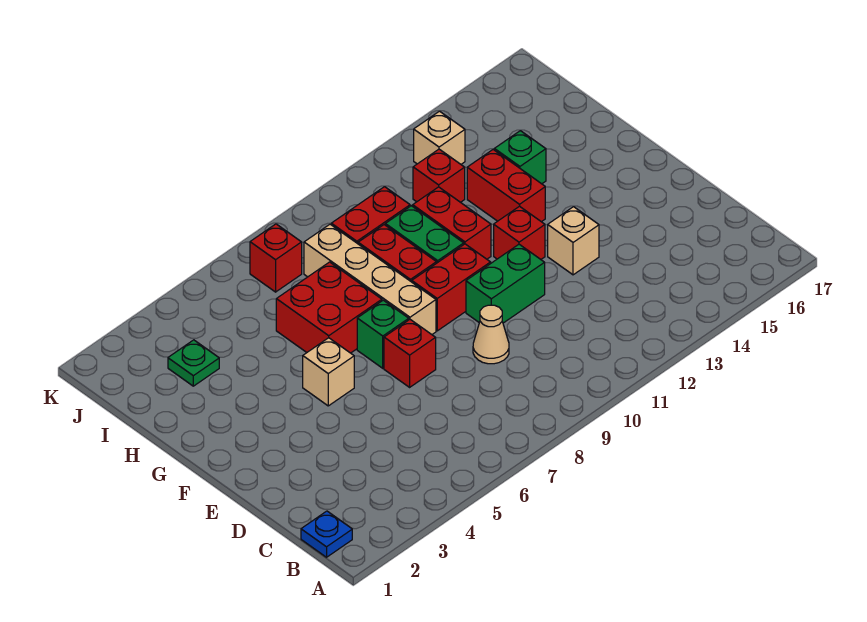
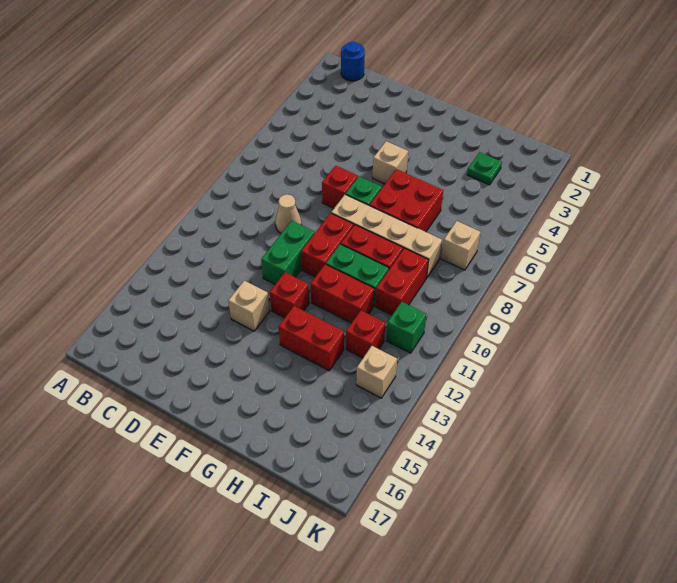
blue plate B1 level 1 -> blue round brick B1 level 1
green brick H14 level 1 -> green brick J11 level 1
red brick J7 level 1 -> tan brick J7 level 1

